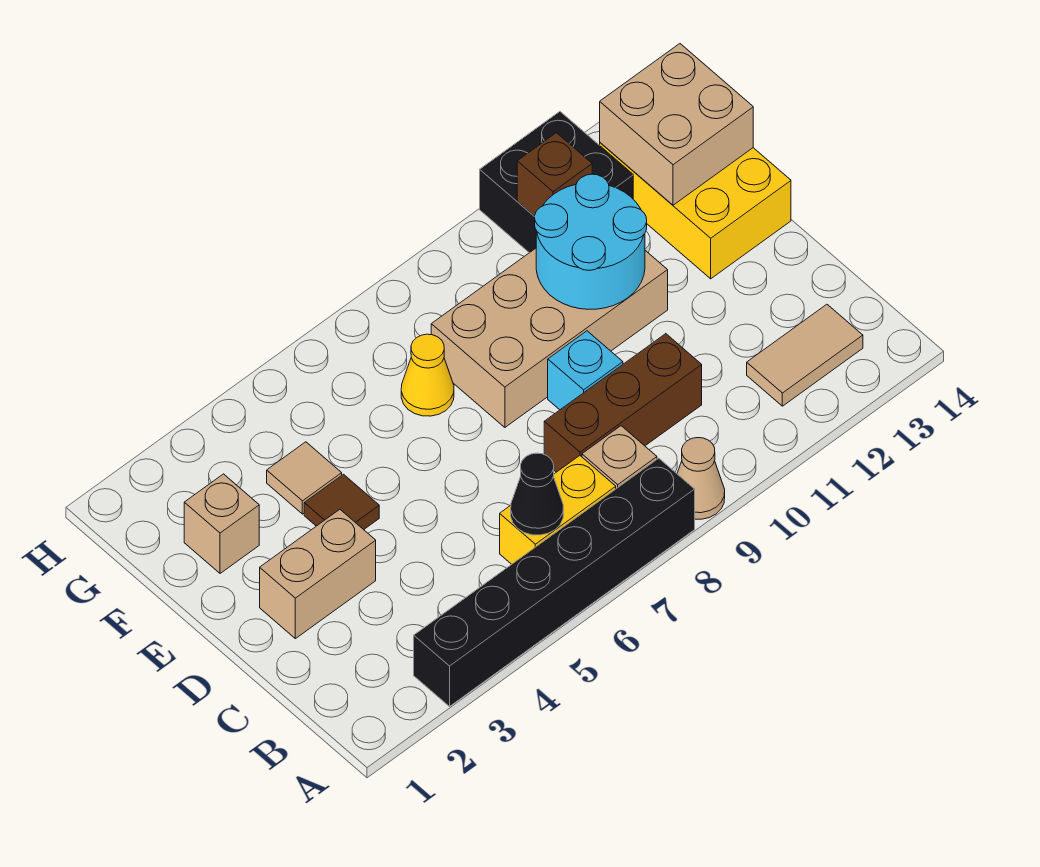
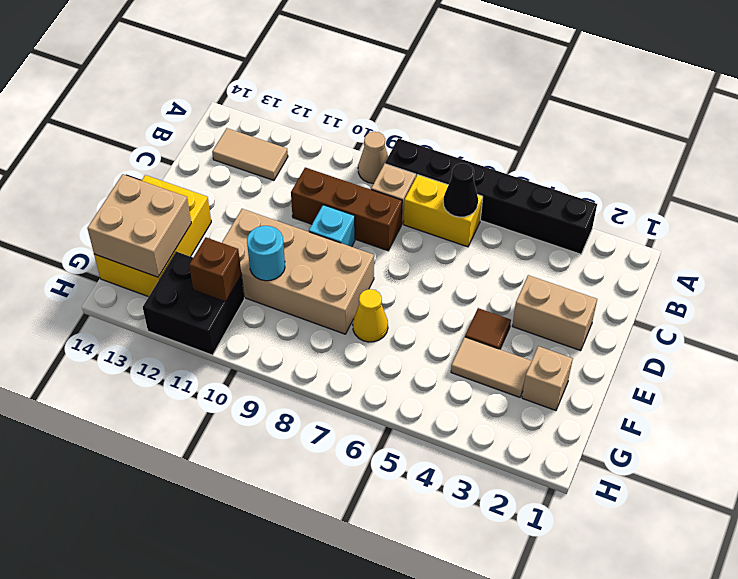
cyan round brick E10:F11 level 2 -> cyan round brick F10 level 2
tan tile F4 level 1 -> tan tile F3:F4 level 1

